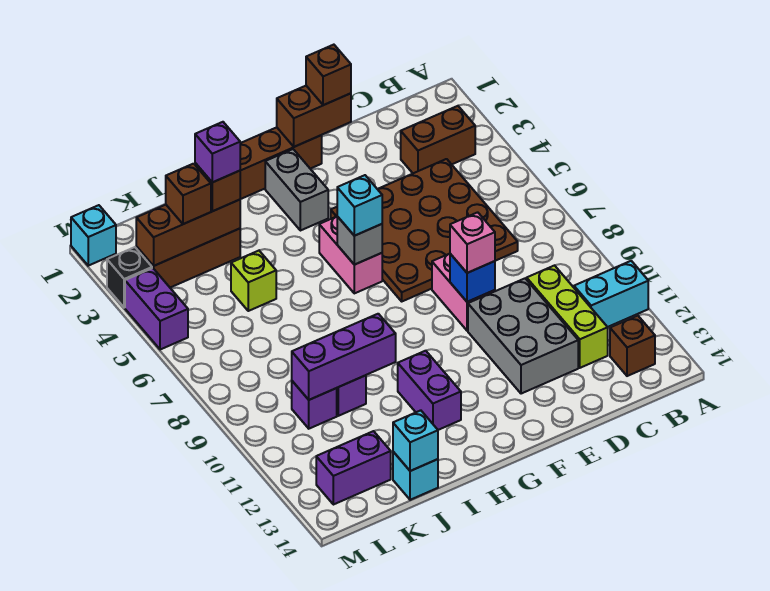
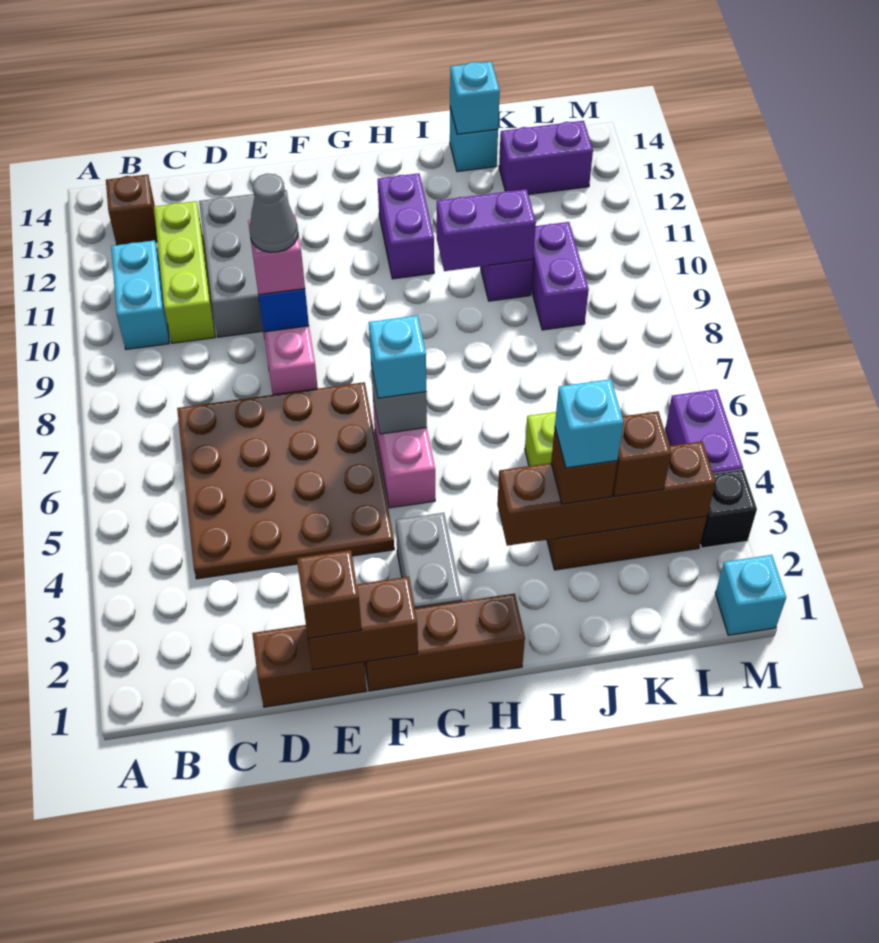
cyan brick A11:B11 level 1 -> cyan brick B10:B11 level 1
brown brick B3:C3 level 1 -> brown brick D1:E1 level 1
none -> grey cone E9 level 4
purple brick I10:K10 level 2 -> purple brick I10:J10 level 2
brown brick J3:L3 level 2 -> brown brick I3:L3 level 2
purple brick J3 level 4 -> cyan brick J3 level 4
purple brick K10 level 1 -> purple brick K9:K10 level 1

